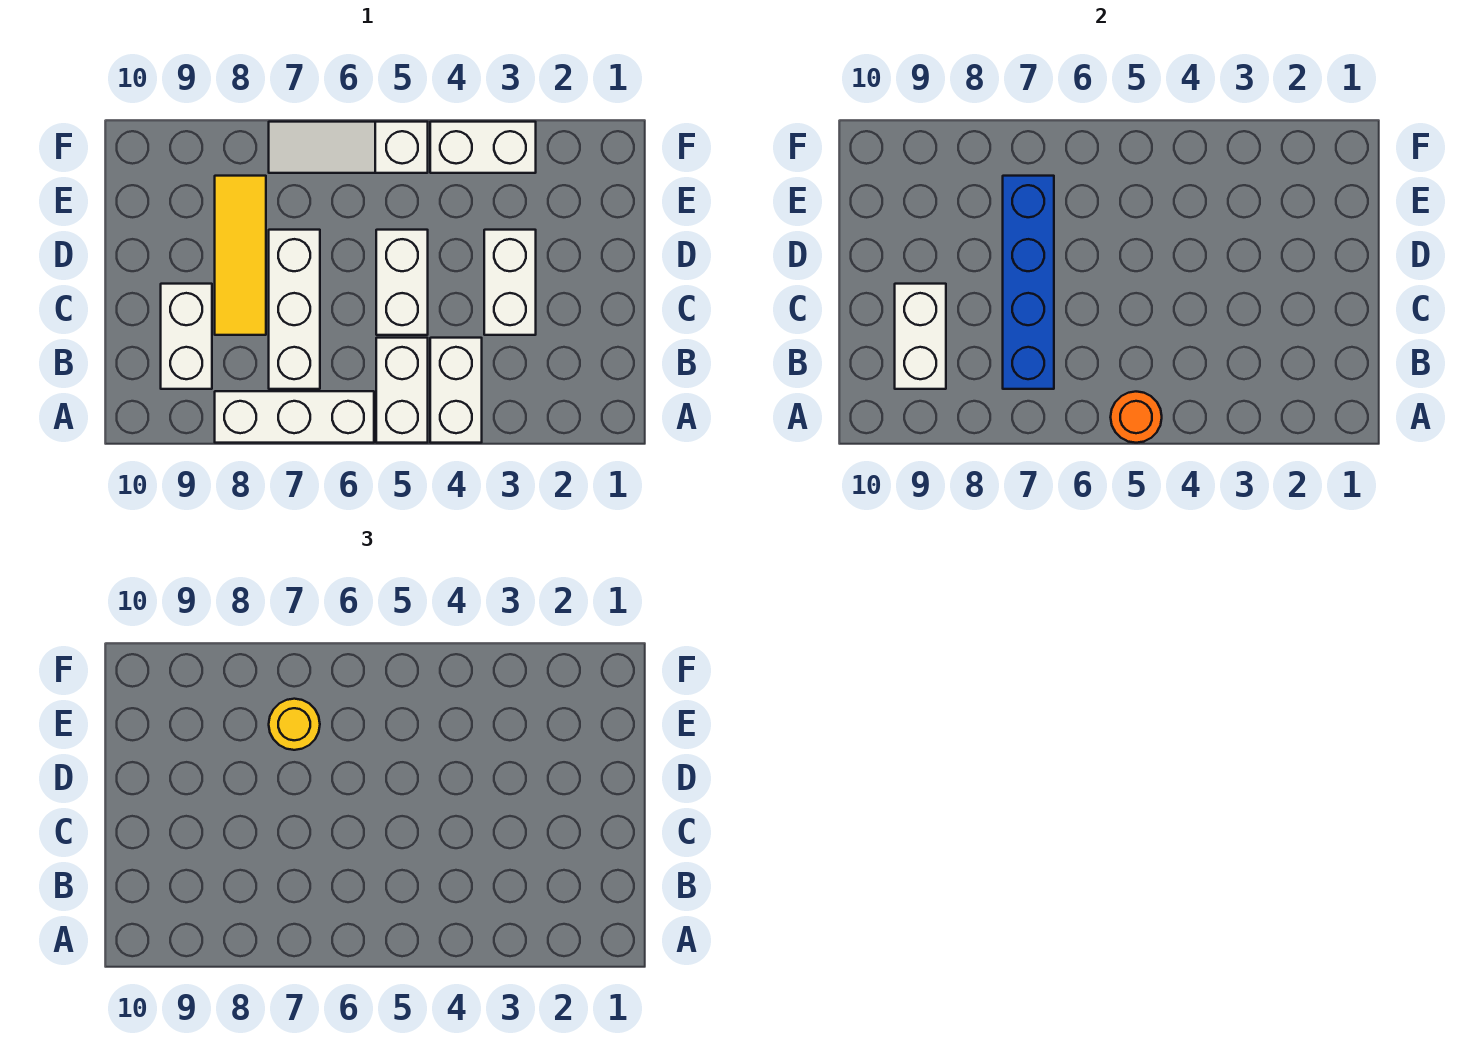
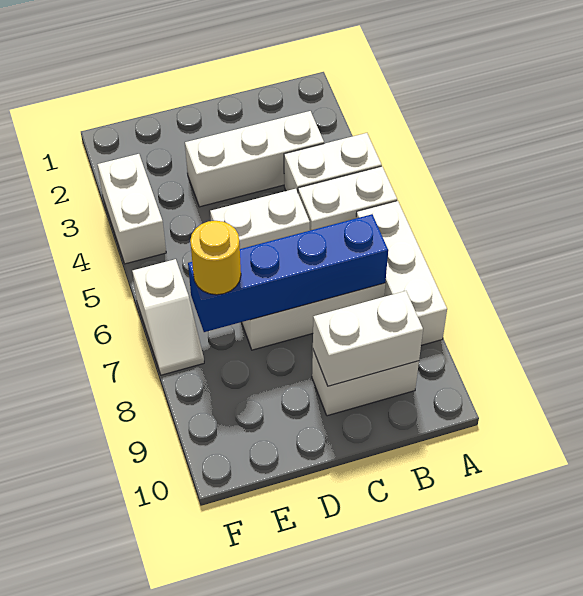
orange round brick A5 level 2 -> none
white brick C3:D3 level 1 -> white brick B3:D3 level 1
yellow tile C8:E8 level 1 -> none
white slope F5:F7 level 1 top 5 -> white slope F6:F7 level 1 top 6

